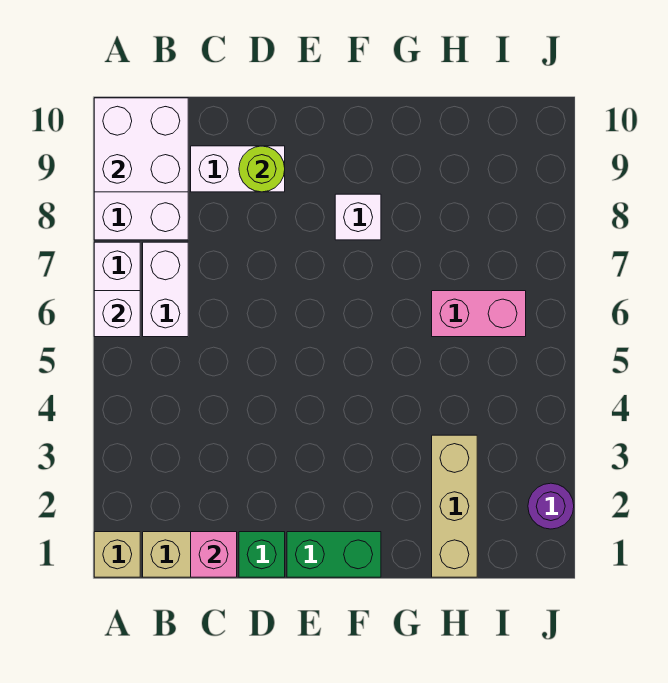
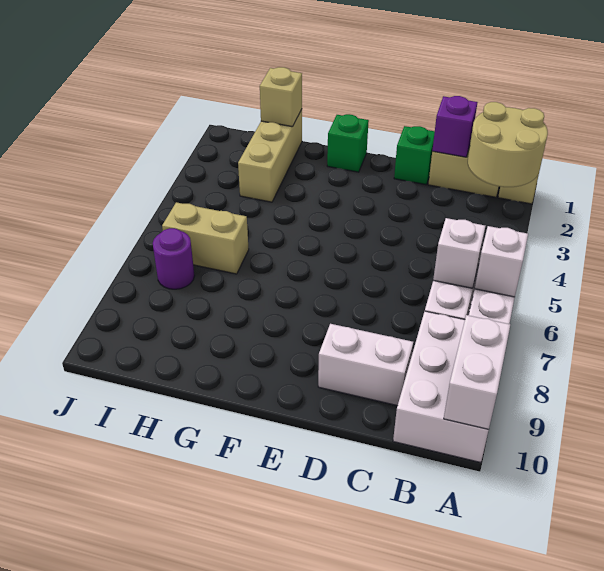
none -> tan round brick A1:B2 level 2
white brick A9:B10 level 2 -> white brick A9:A10 level 2
pink brick C1 level 2 -> purple brick C1 level 2
lime round brick D9 level 2 -> none
green brick E1:F1 level 1 -> green brick F1 level 1
white brick F8 level 1 -> white brick B6 level 2
none -> tan brick H1 level 2
pink brick H6:I6 level 1 -> tan brick H6:I6 level 1
purple round brick J2 level 1 -> purple round brick I7 level 1

